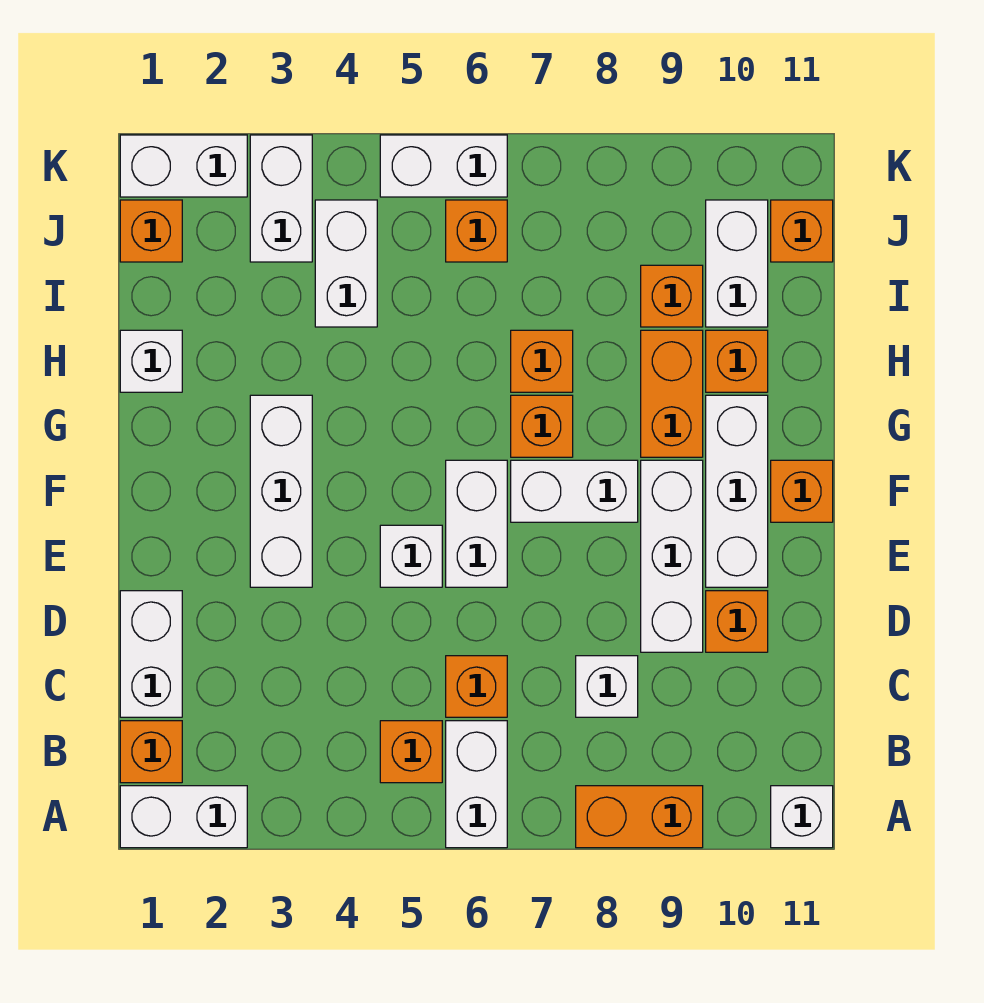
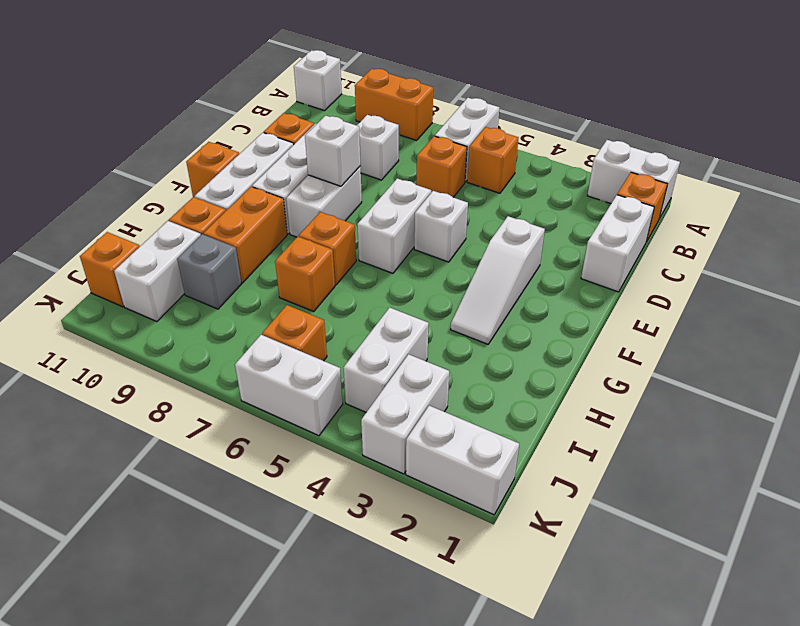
white brick E3:G3 level 1 -> white slope E3:G3 level 1 top E
white brick F7:F8 level 1 -> white brick E8:F8 level 1
white brick H1 level 1 -> white brick E8 level 2
orange brick I9 level 1 -> grey brick I9 level 1
orange brick J1 level 1 -> none

